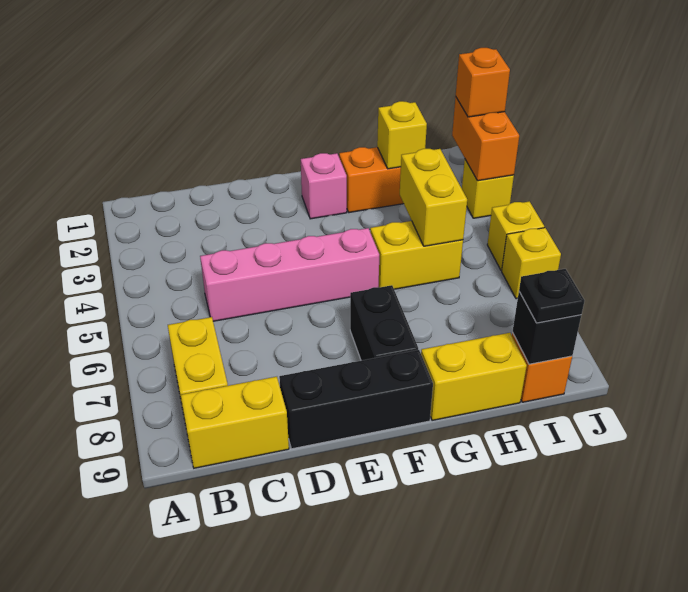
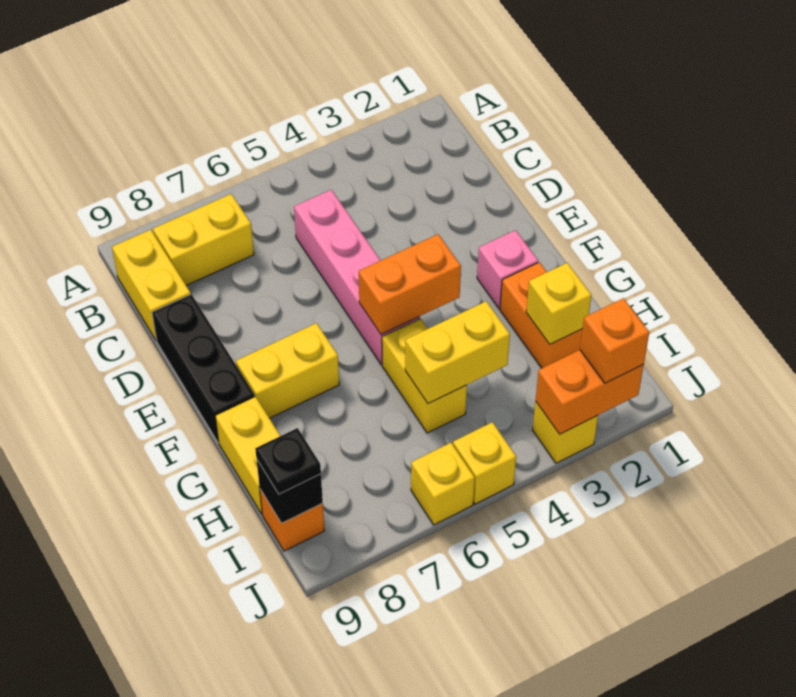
none -> orange brick F4:F5 level 2
black brick F7:F8 level 1 -> yellow brick F7:F8 level 1

